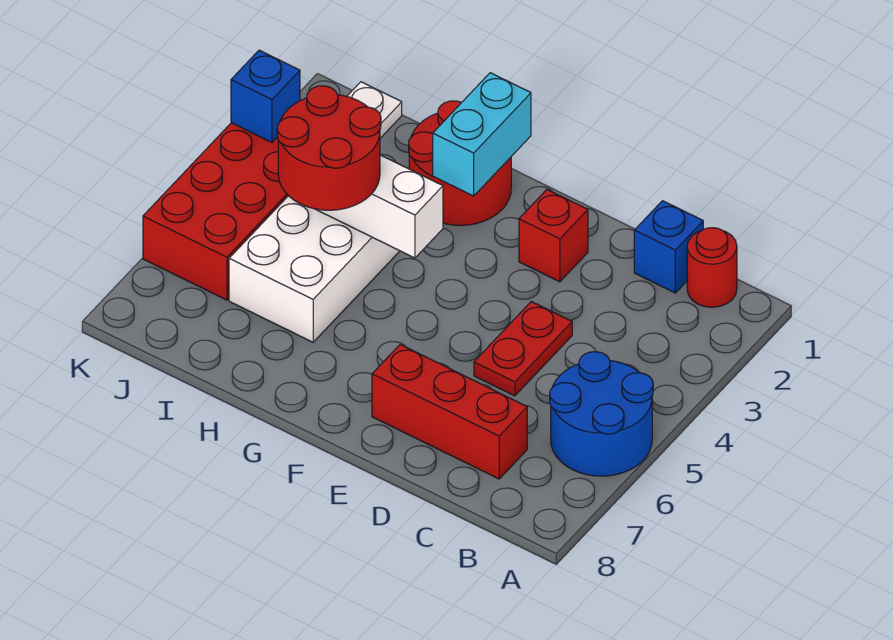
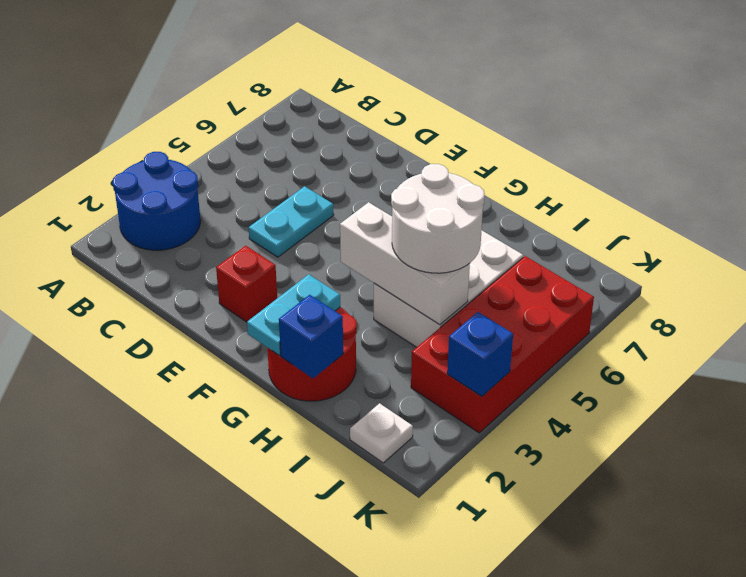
blue round brick A5:B6 level 1 -> blue round brick A2:B3 level 1
red round brick B1 level 1 -> none
blue brick C1 level 1 -> blue brick H1 level 2
red brick C7:E7 level 1 -> none
red plate D4:D5 level 1 -> cyan plate D4:D5 level 1
cyan brick G1:G2 level 2 -> cyan plate G1:G2 level 2
red round brick H4:I5 level 3 -> white round brick H4:I5 level 3

